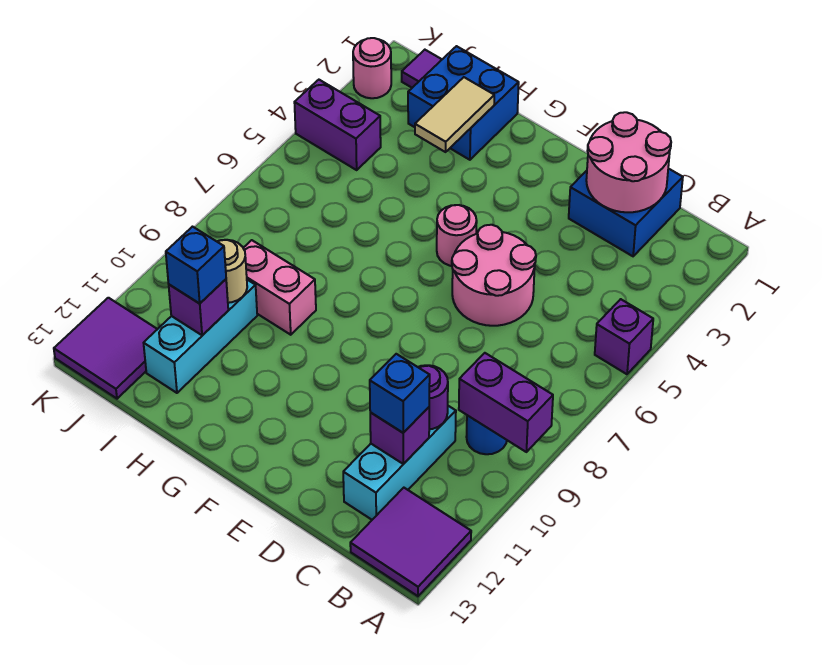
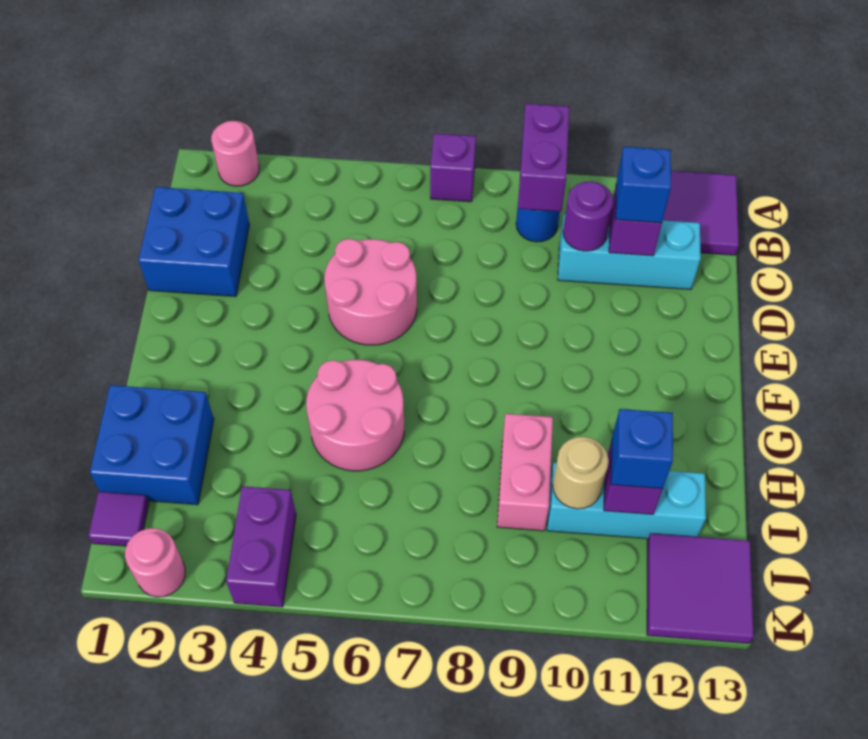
purple brick A5 level 1 -> purple brick A7 level 1
pink round brick C1:D2 level 2 -> pink round brick G5:H6 level 1
pink round brick F5 level 1 -> pink round brick A2 level 1
tan tile H2:H3 level 2 -> none

